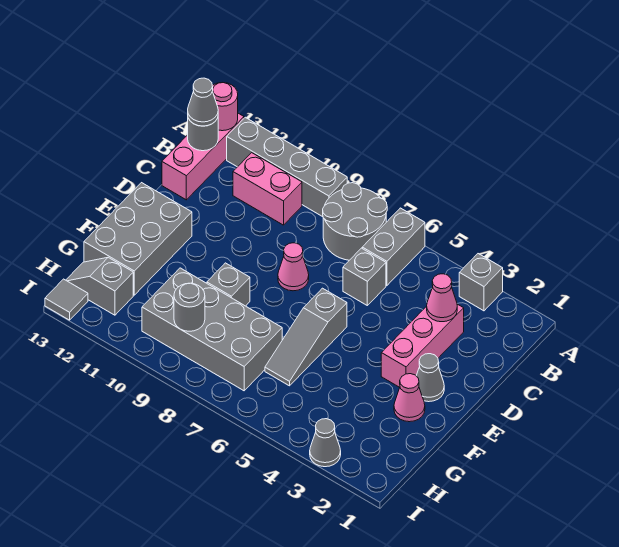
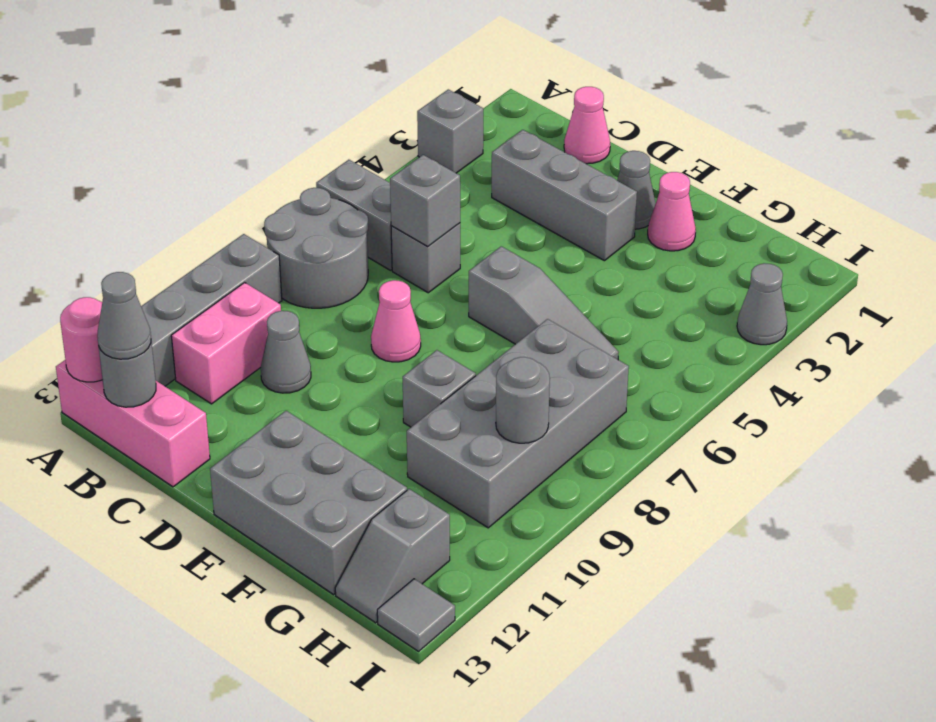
pink brick C3:E3 level 1 -> grey brick C3:E3 level 1
pink cone C3 level 2 -> pink cone C1 level 1
none -> grey brick C6 level 2
none -> grey cone C10 level 1

